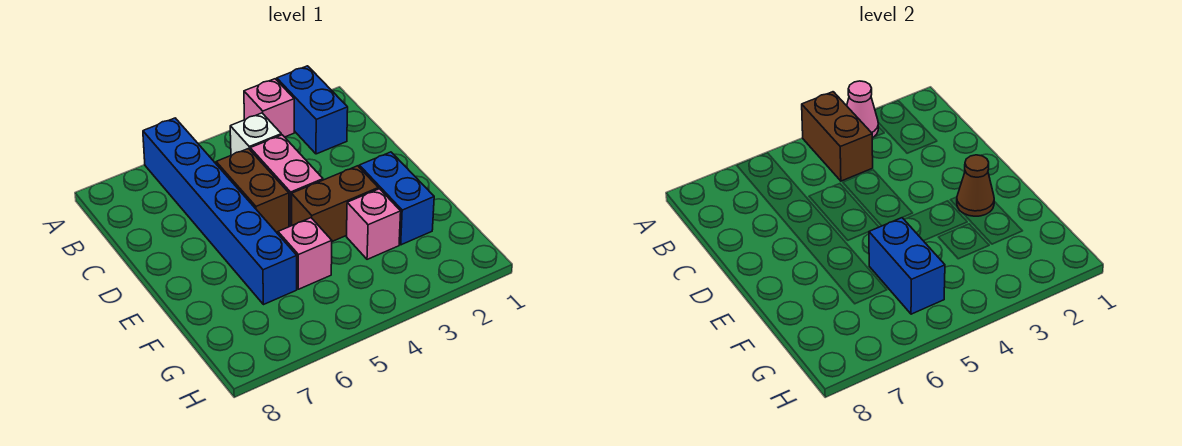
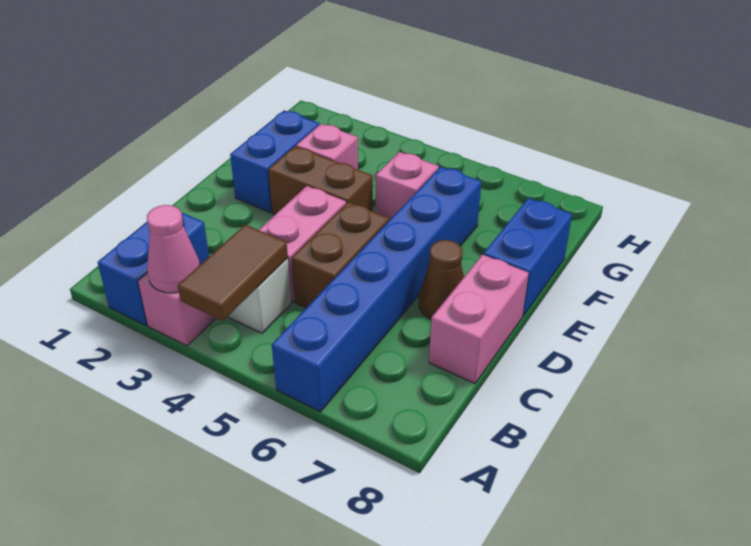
brown brick A4:B4 level 2 -> brown tile A4:B4 level 2
none -> pink brick C8:D8 level 1
brown cone E2 level 2 -> brown cone D7 level 1
blue brick F5:G5 level 2 -> blue brick E8:F8 level 1

